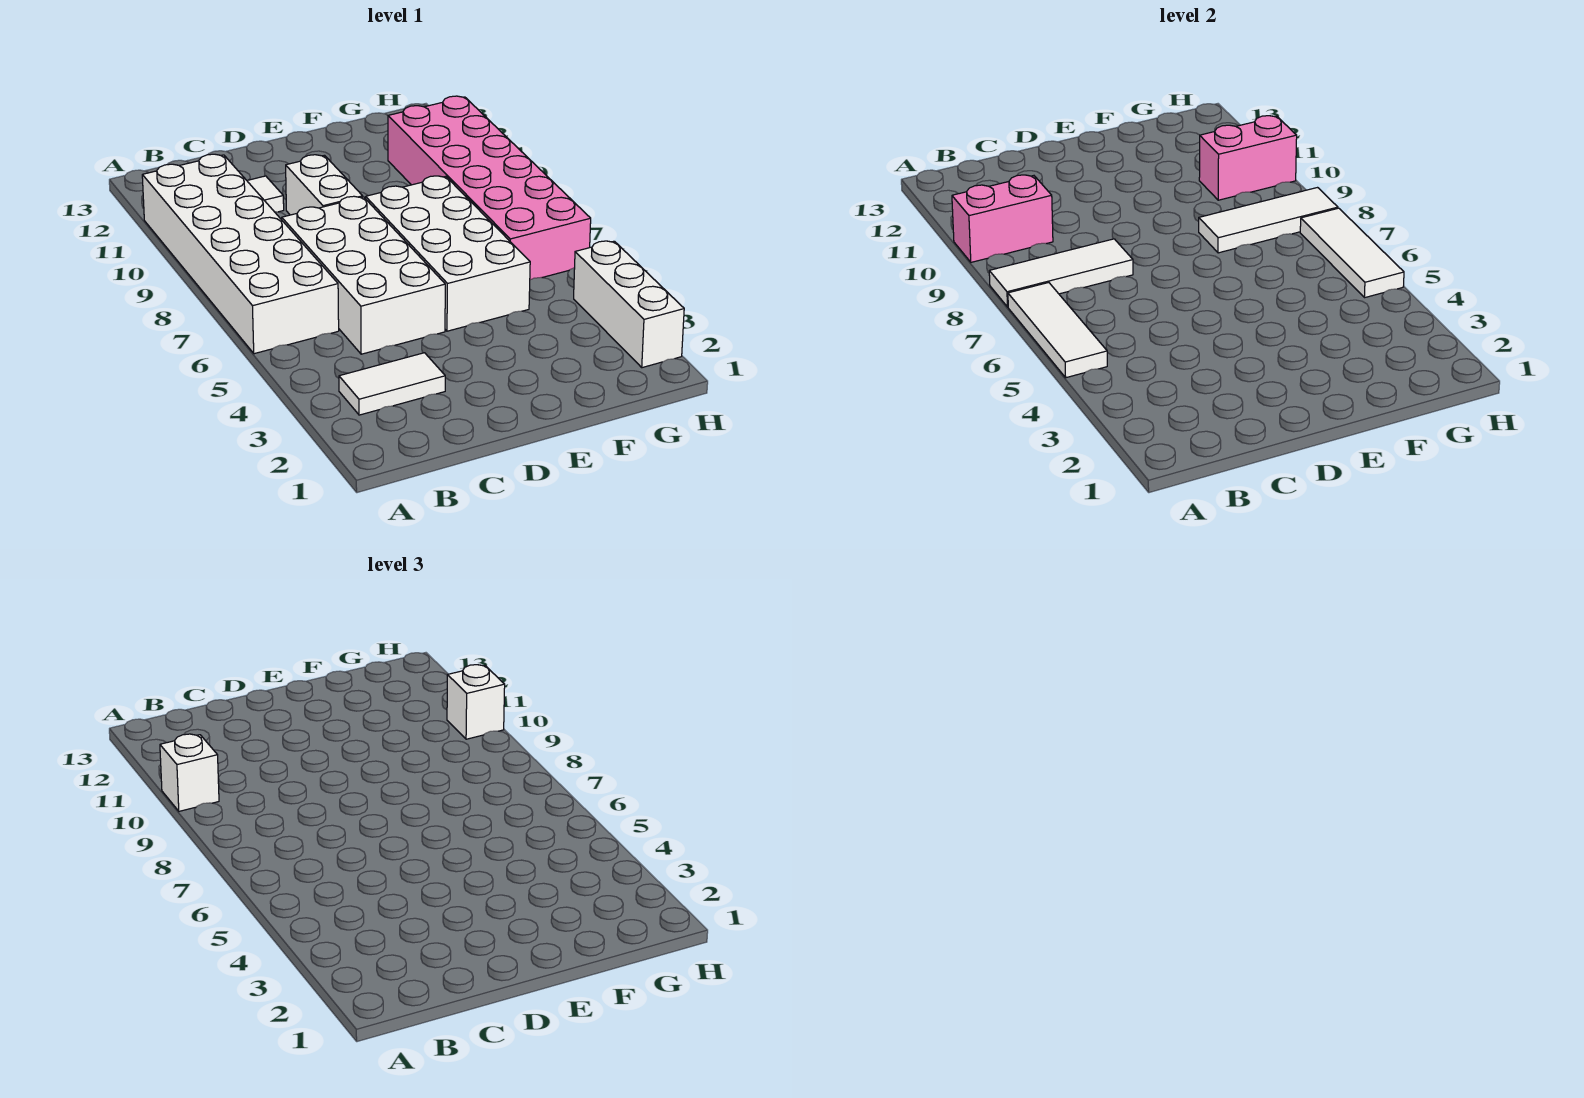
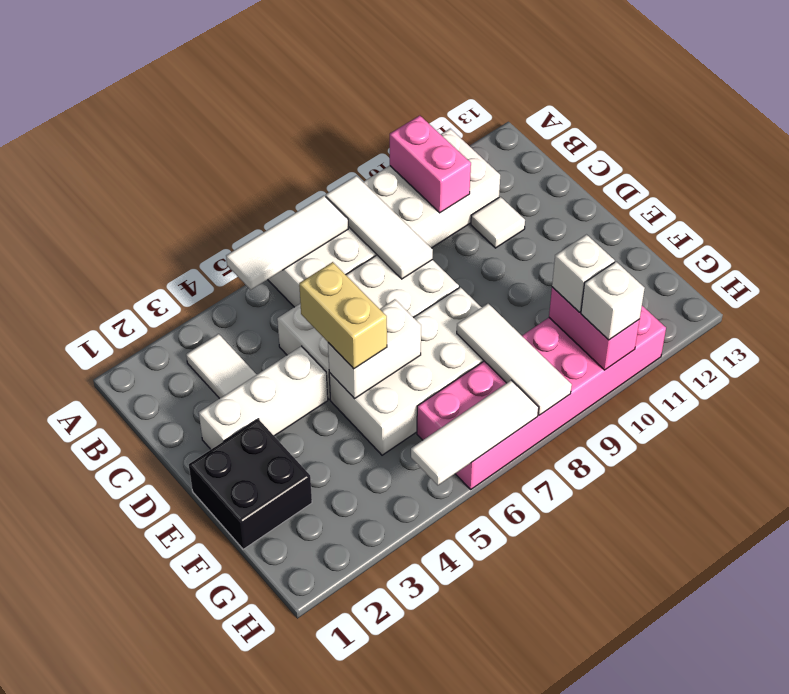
white brick A10 level 3 -> white brick G10 level 3
none -> tan brick D5:E5 level 3
white brick D9:D10 level 1 -> white brick E5:E6 level 2
none -> black brick E1:F2 level 1
white brick H2:H4 level 1 -> white brick D2:D4 level 1

